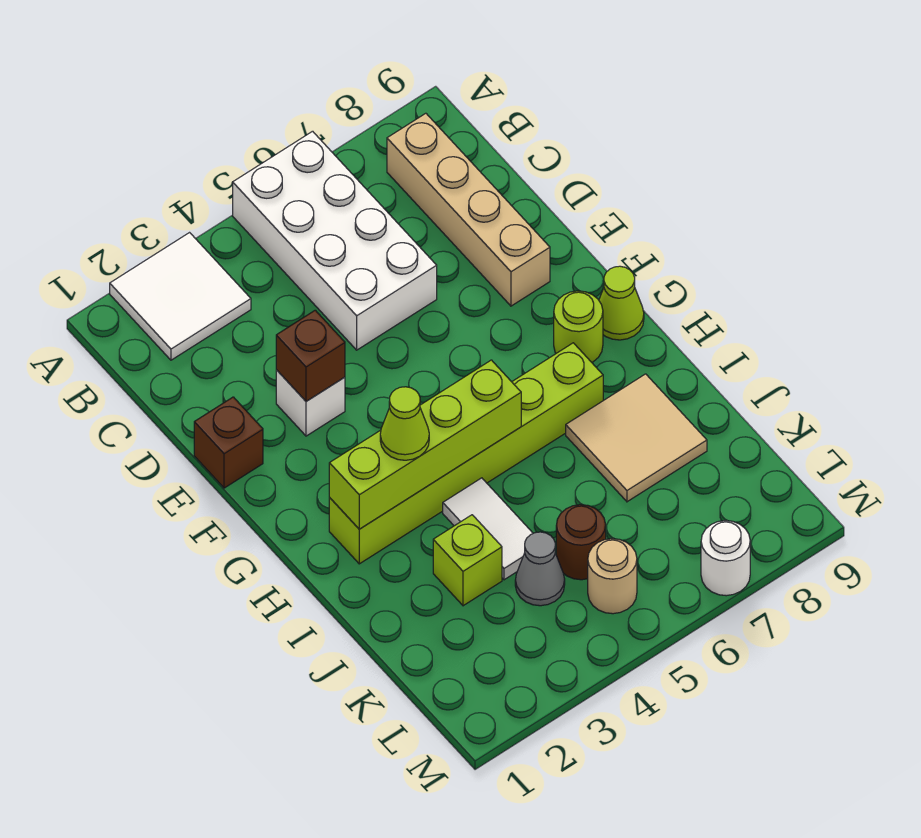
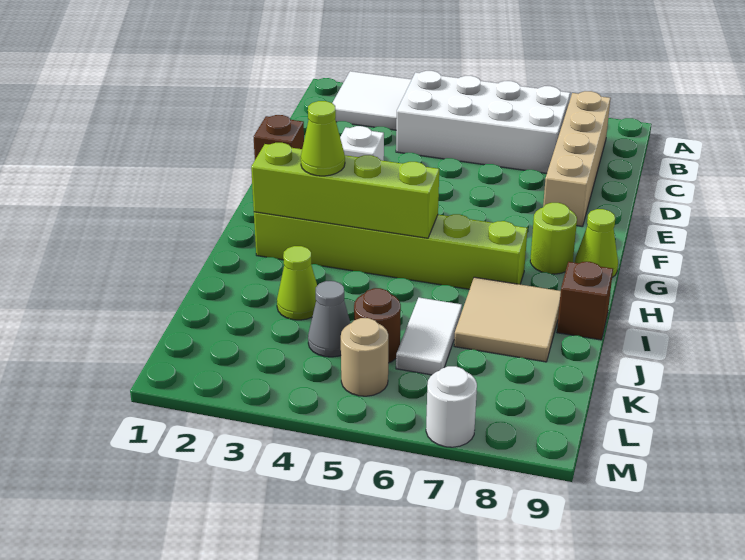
white brick A5:D6 level 1 -> white brick B4:C7 level 1
brown brick E3 level 2 -> brown brick I9 level 1
white tile I4:J4 level 1 -> white tile J6:K6 level 1
lime brick J3 level 1 -> lime cone J3 level 1

